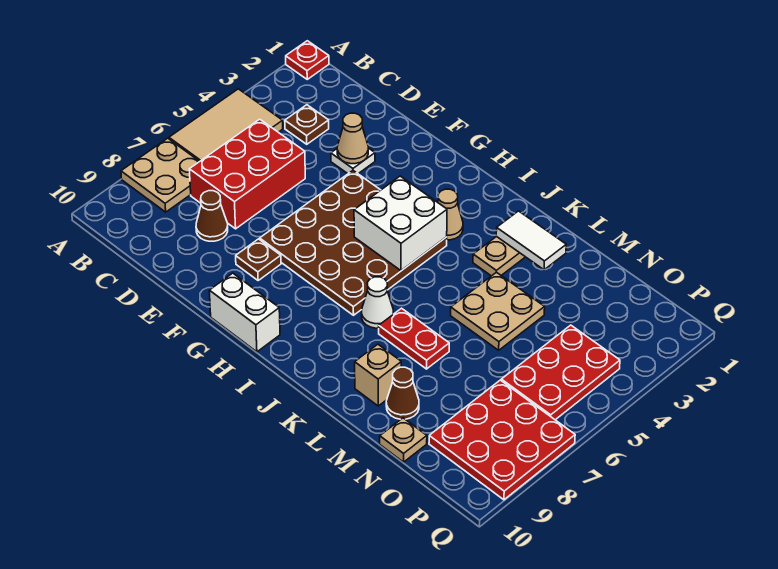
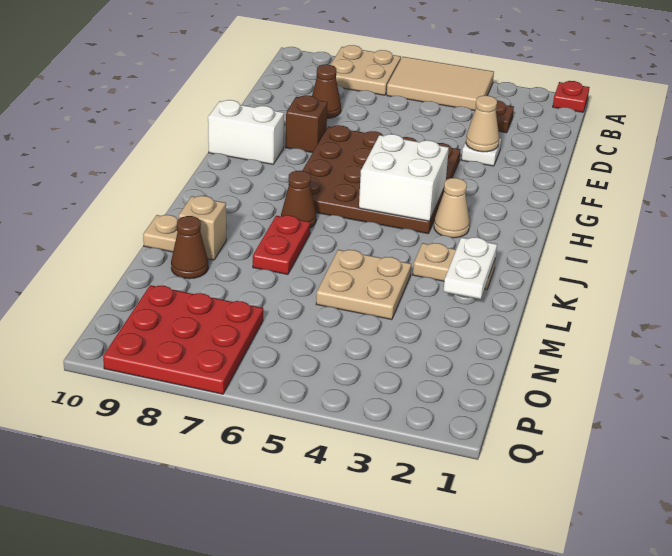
red brick C5:D7 level 1 -> none
brown plate F8 level 1 -> brown brick F8 level 1
white brick G10:H10 level 1 -> white brick G9:G10 level 1
white cone J7 level 1 -> brown cone J7 level 1
white tile K2:L2 level 2 -> white plate K2:L2 level 2
tan plate N10 level 1 -> tan plate L10 level 1
red plate O4:P6 level 1 -> none

